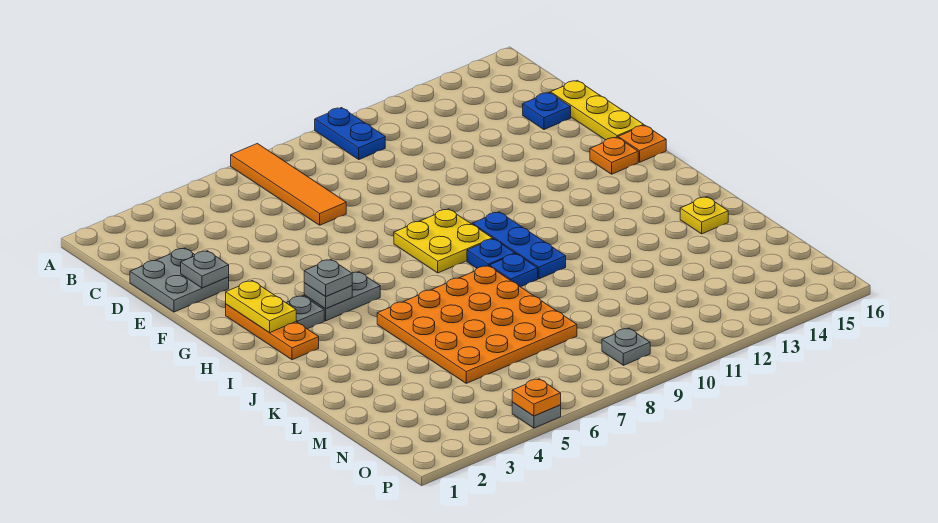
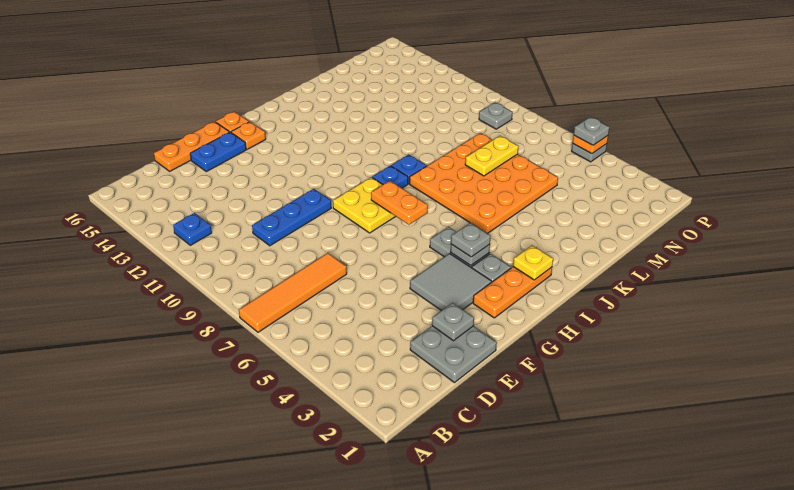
blue plate A10:B10 level 1 -> blue plate E15:F15 level 1
blue plate D15 level 1 -> blue plate B12 level 1
yellow plate D16:F16 level 1 -> orange plate D16:F16 level 1
none -> grey tile F3:G4 level 1
yellow plate G2:H2 level 2 -> yellow plate L7:M7 level 2
none -> orange plate H7:H8 level 2
blue plate H10:J10 level 1 -> blue plate D10:F10 level 1
yellow plate K15 level 1 -> yellow plate I2 level 2
none -> grey plate P5 level 3

